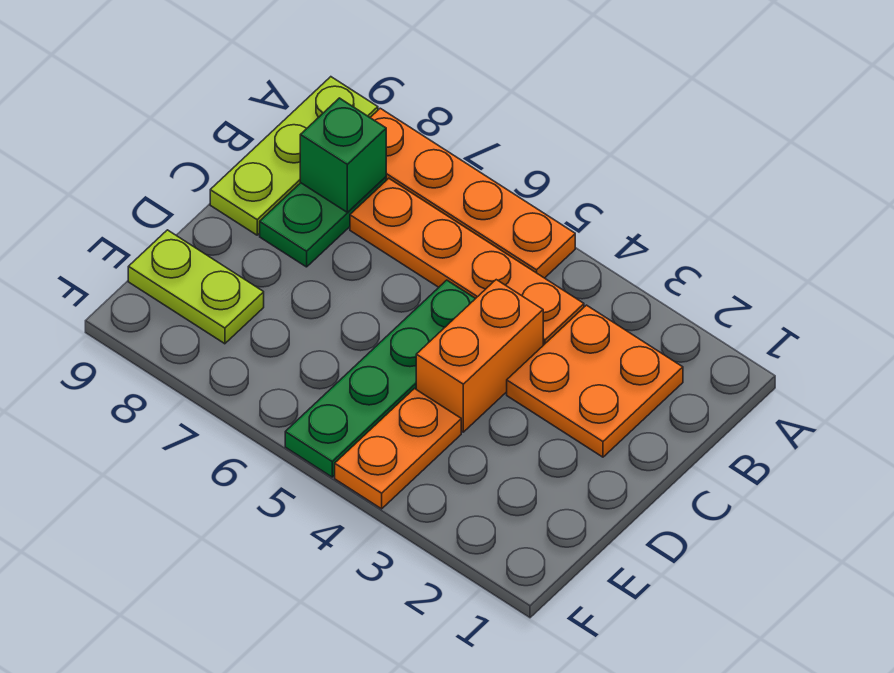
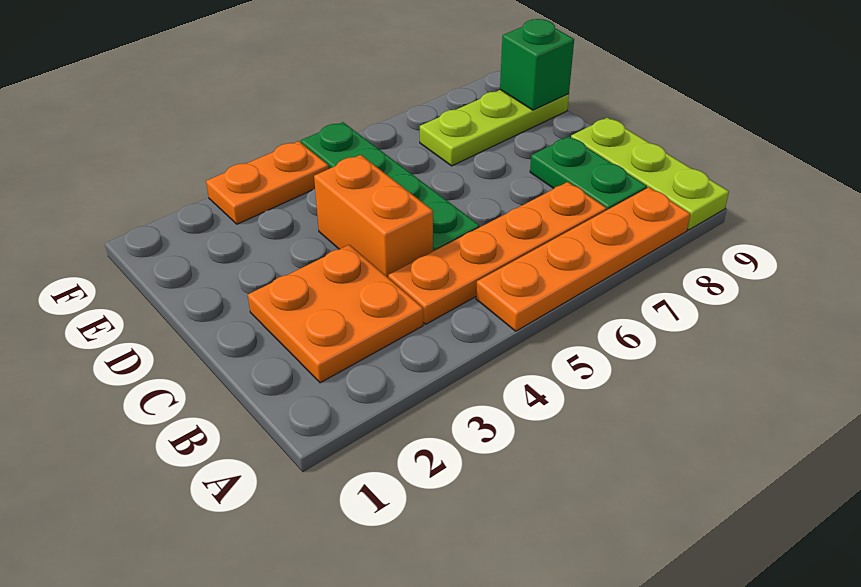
green brick B8 level 2 -> green brick E9 level 2
orange plate E4:F4 level 1 -> orange plate F3:F4 level 1
lime plate E8:E9 level 1 -> lime plate E7:E9 level 1

